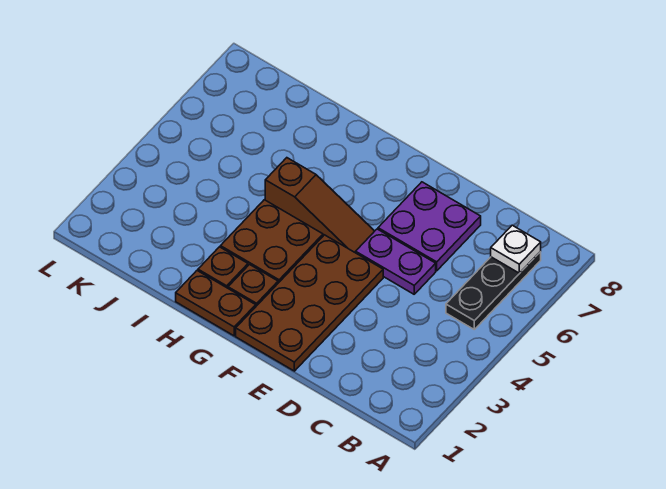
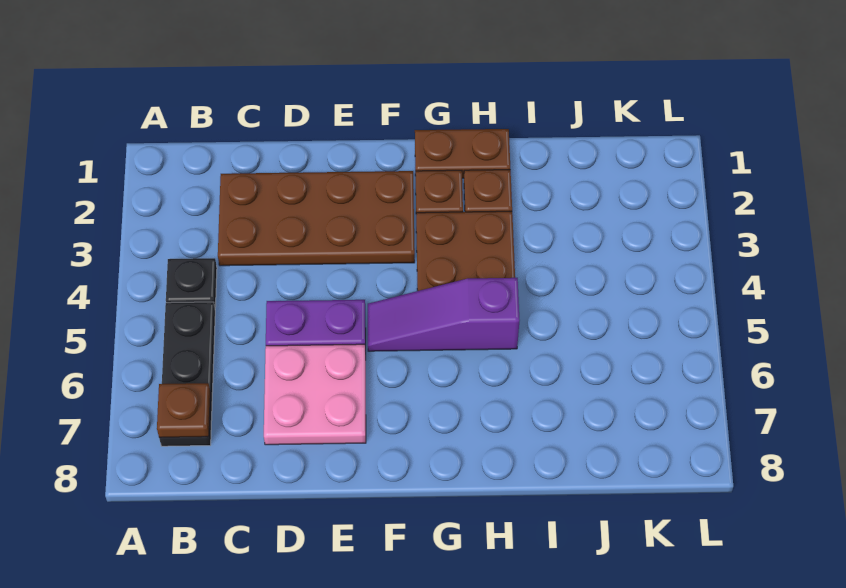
none -> black plate B4 level 1
white plate B7 level 2 -> brown plate B7 level 2
purple plate D6:E7 level 1 -> pink plate D6:E7 level 1
brown plate E1:F4 level 1 -> brown plate C2:F3 level 1
brown slope F5:H5 level 1 top H -> purple slope F5:H5 level 1 top H

